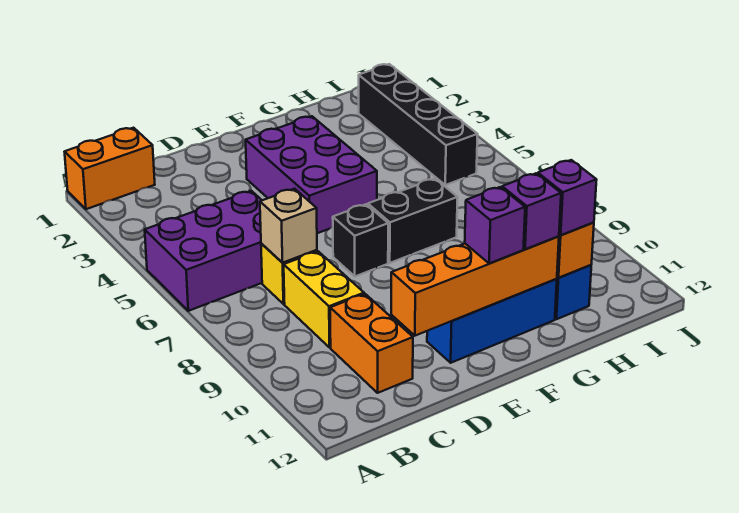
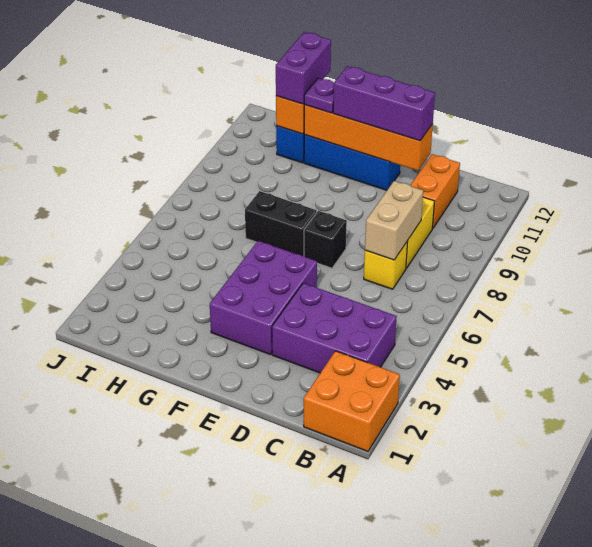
orange brick A1:B1 level 1 -> orange brick A1:B2 level 1
purple brick A5:C6 level 1 -> purple brick B3:D4 level 1
tan brick C7 level 2 -> tan brick C7:C8 level 2
purple brick F11 level 3 -> purple brick D11:F11 level 3
purple brick G11 level 3 -> purple plate G11 level 3
purple brick H11 level 3 -> purple brick H11:H12 level 3
black brick I2:I5 level 1 -> none

